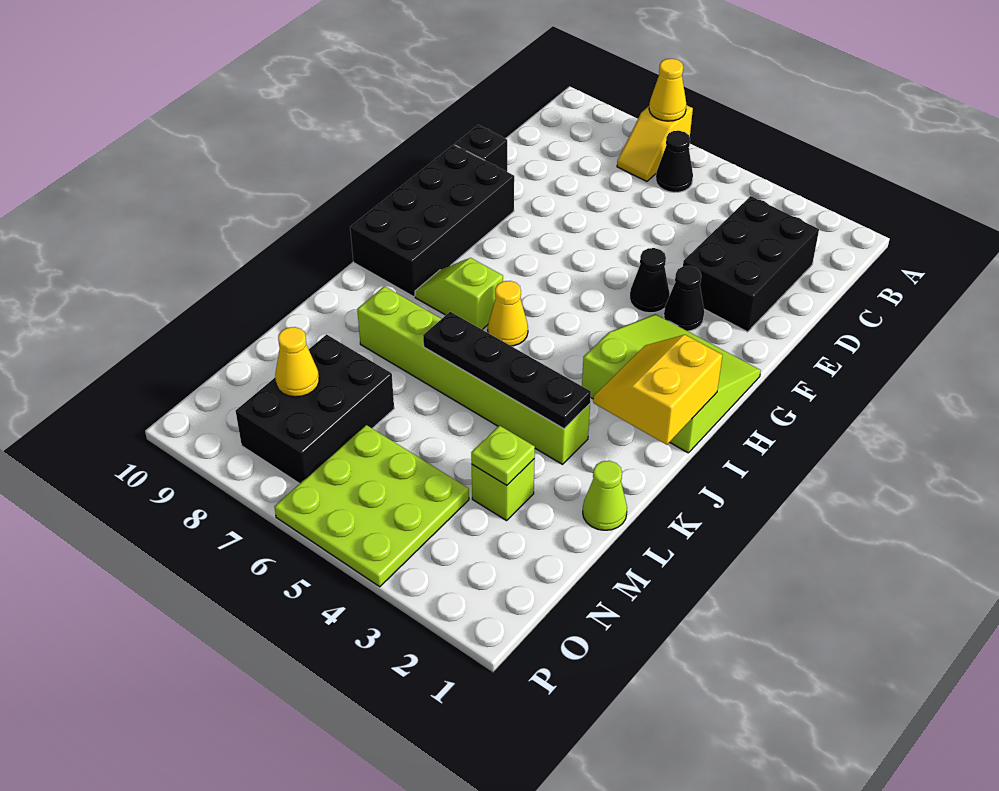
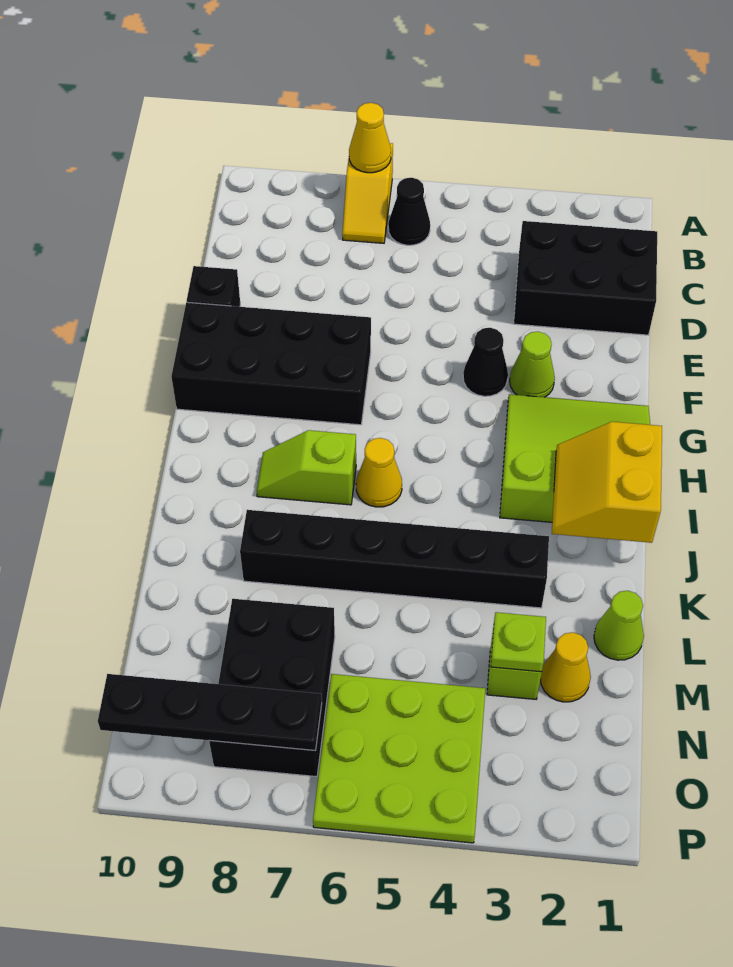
black brick C2:E3 level 1 -> black brick C1:D3 level 1
black cone F3 level 1 -> lime cone F3 level 1
black brick F9:I10 level 1 -> black brick F7:G10 level 1
lime brick K3:K8 level 1 -> black brick K3:K8 level 1
black plate K3:K6 level 2 -> black plate O7:O10 level 2
yellow cone N8 level 2 -> yellow cone M2 level 1

